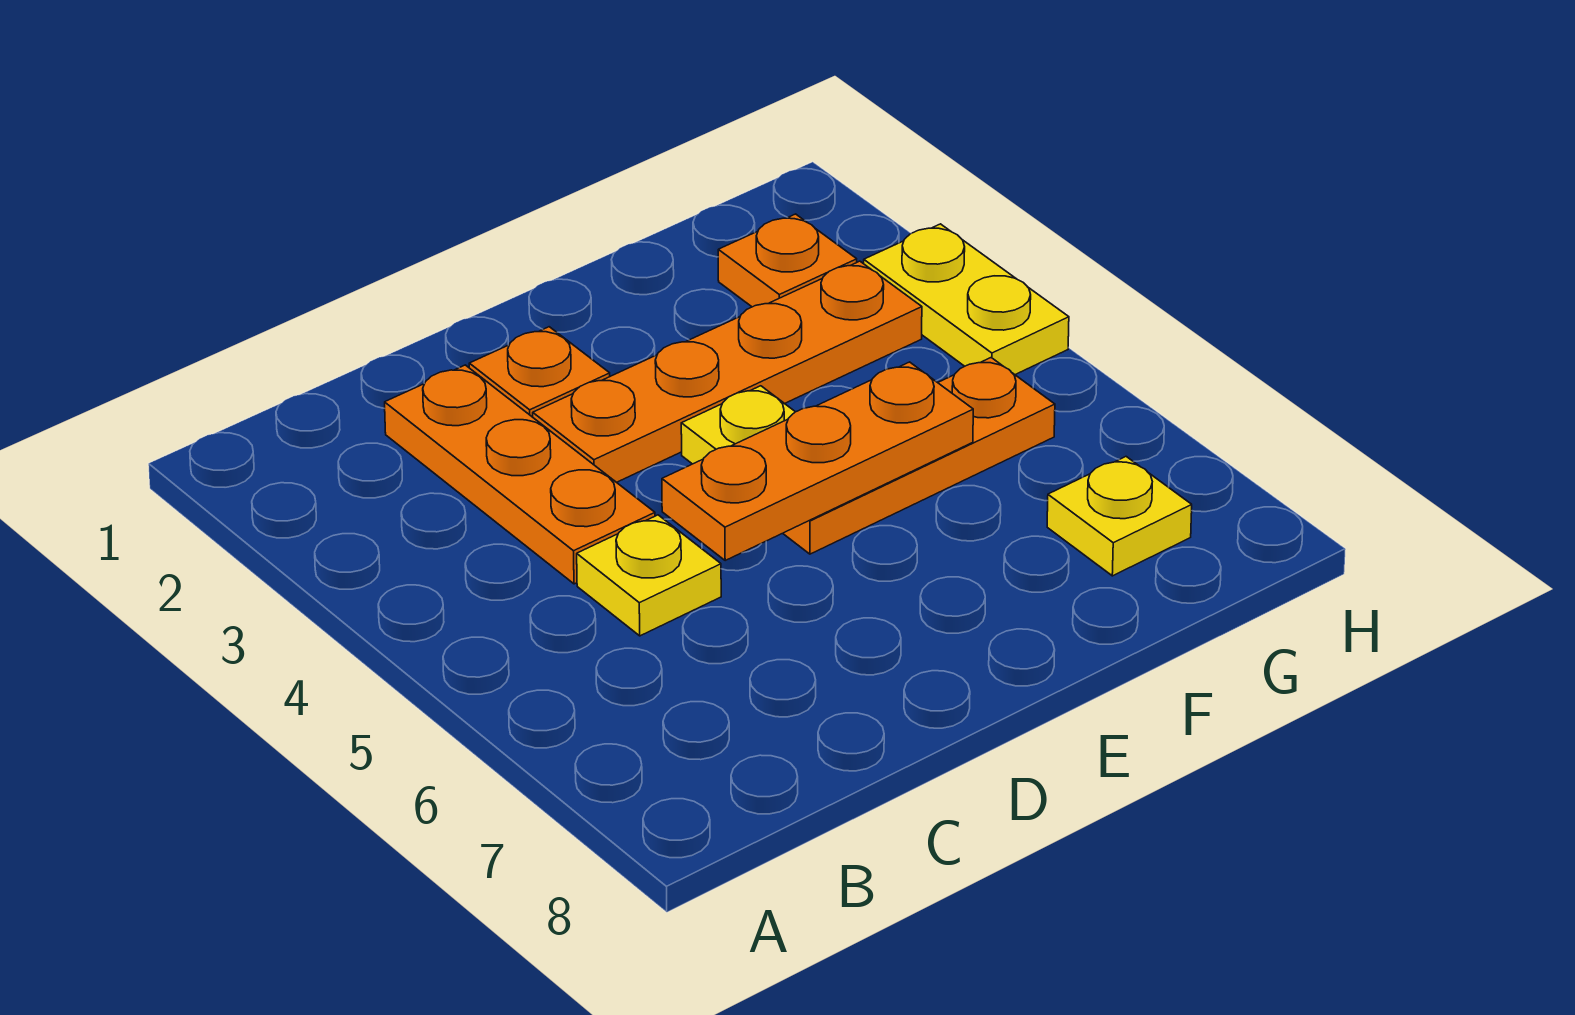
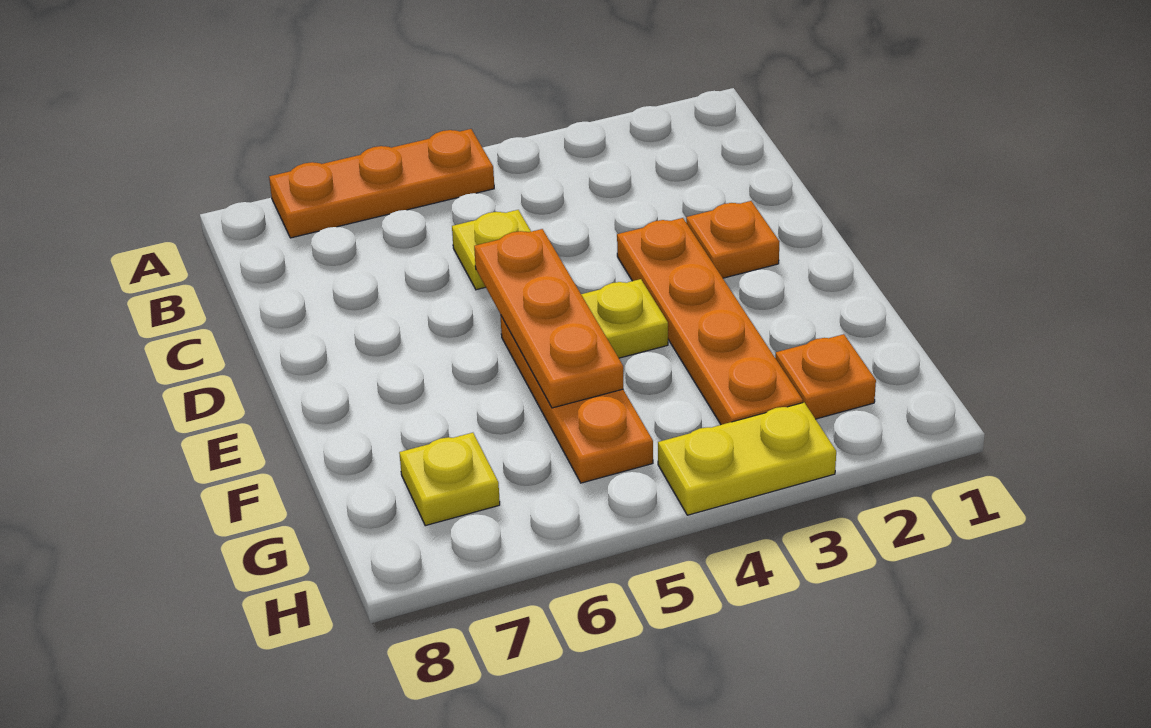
orange plate C2:C4 level 1 -> orange plate A5:A7 level 1

